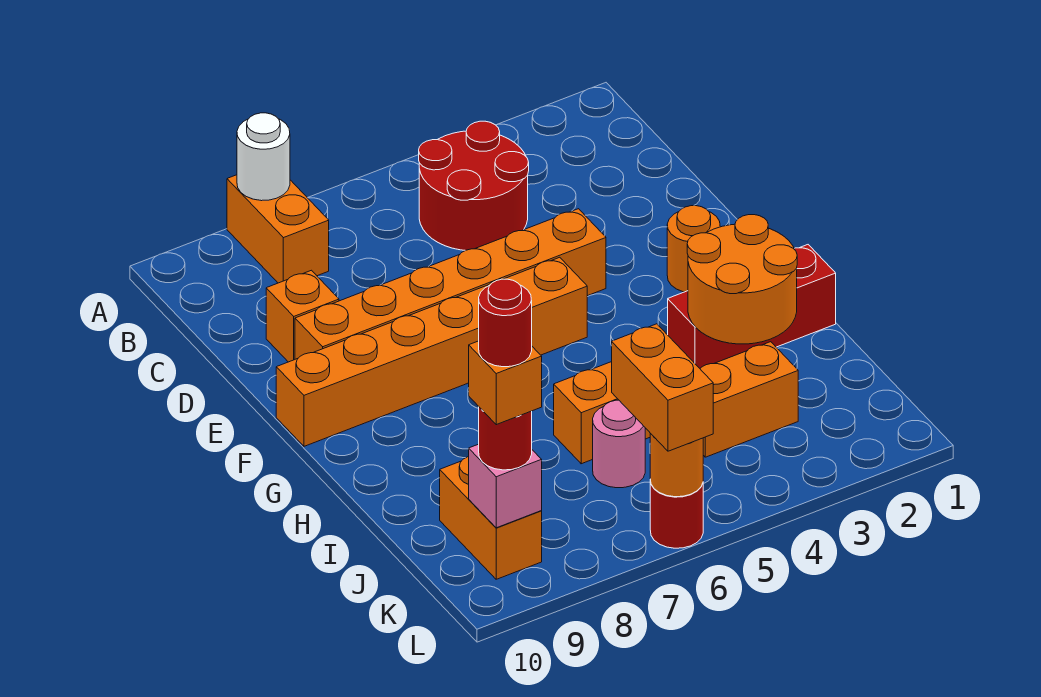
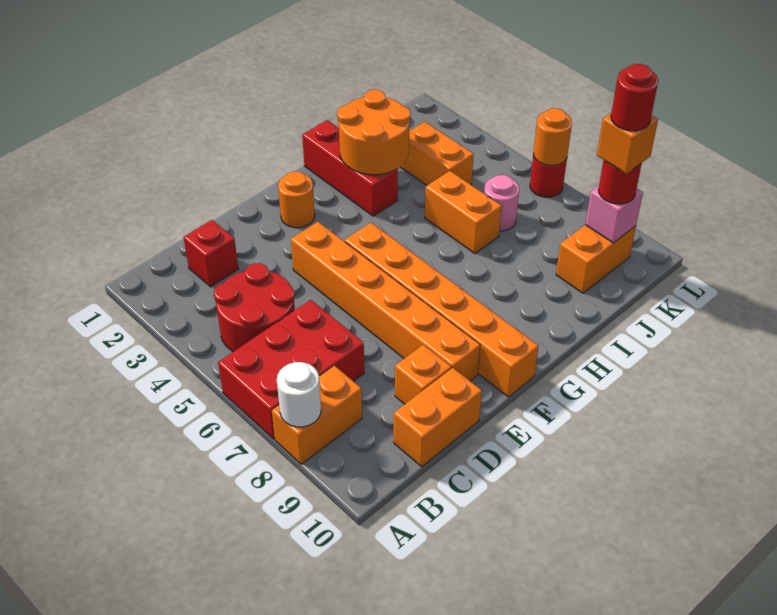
none -> red brick A6:C7 level 1
none -> red brick C2 level 1
orange brick K6:L6 level 3 -> orange brick C10:D10 level 1

